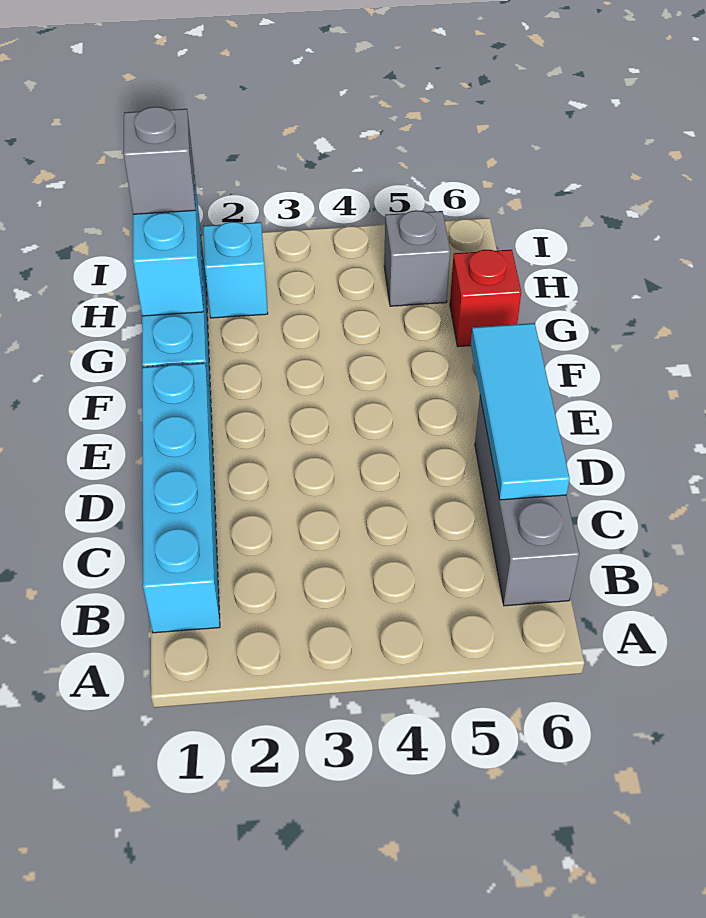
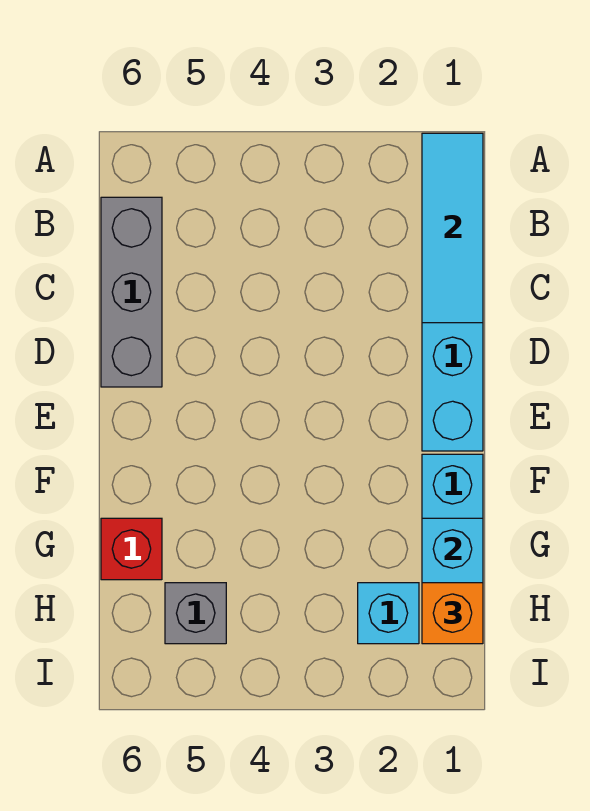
cyan tile C6:E6 level 2 -> cyan tile A1:C1 level 2
grey brick H1 level 3 -> orange brick H1 level 3

